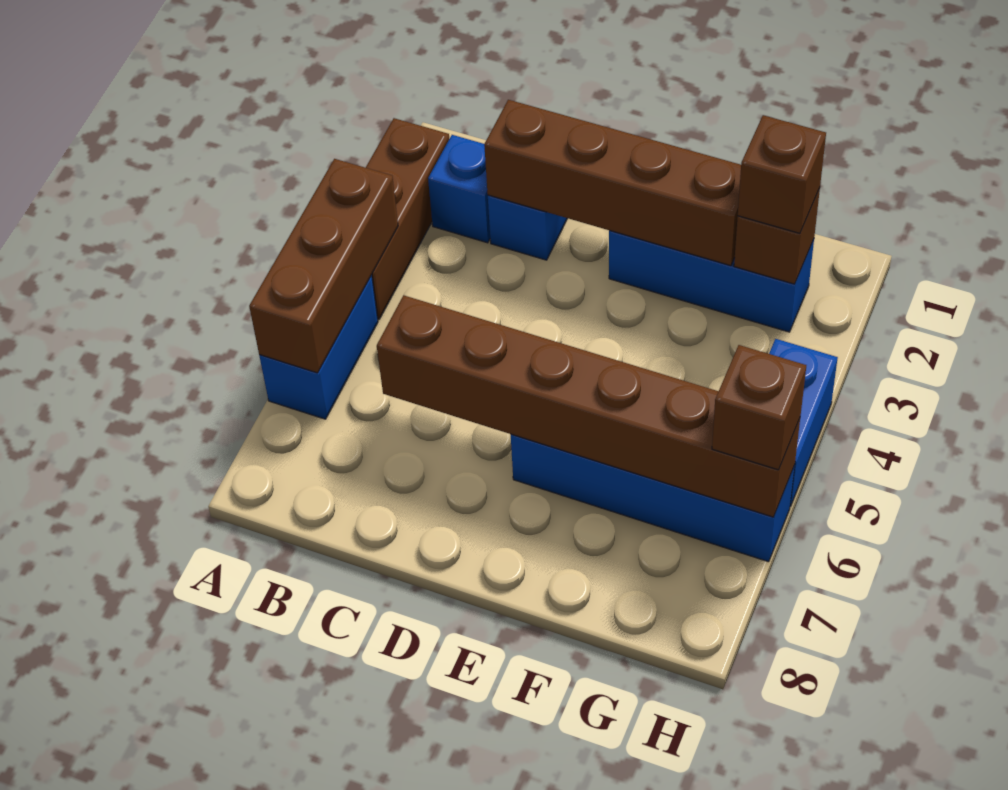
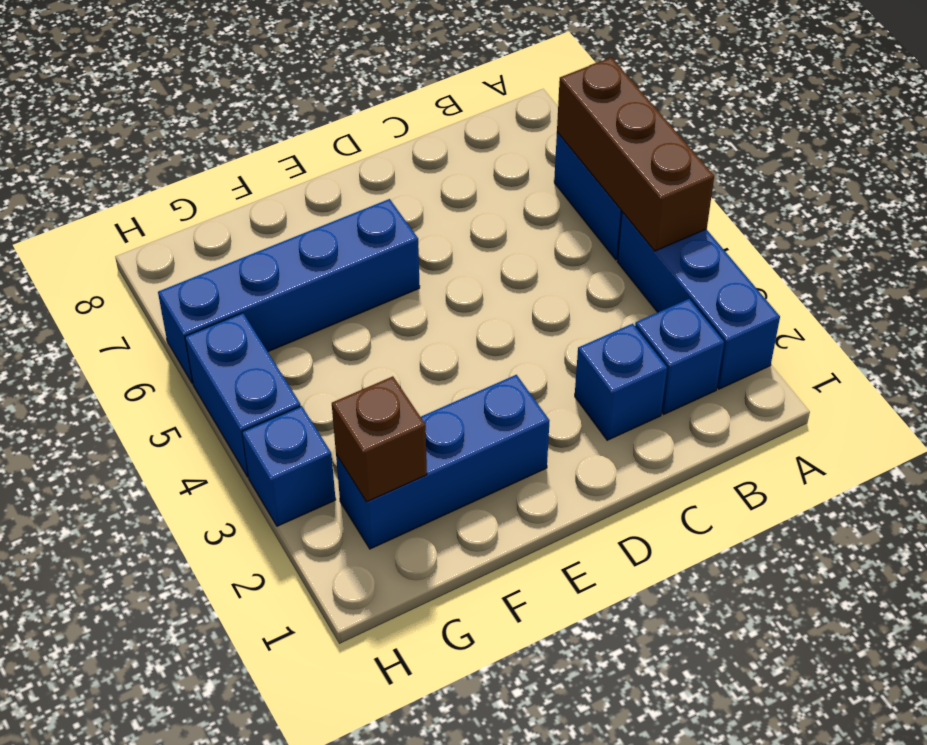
brown brick A2:A4 level 1 -> blue brick A2:A4 level 1
brown brick C2:F2 level 2 -> none
brown brick C6:H6 level 2 -> none
brown brick G2 level 3 -> none
none -> blue brick H3 level 1
brown brick H6 level 3 -> none

